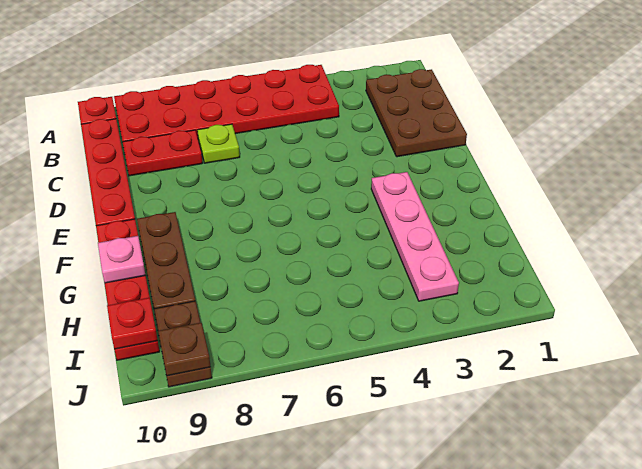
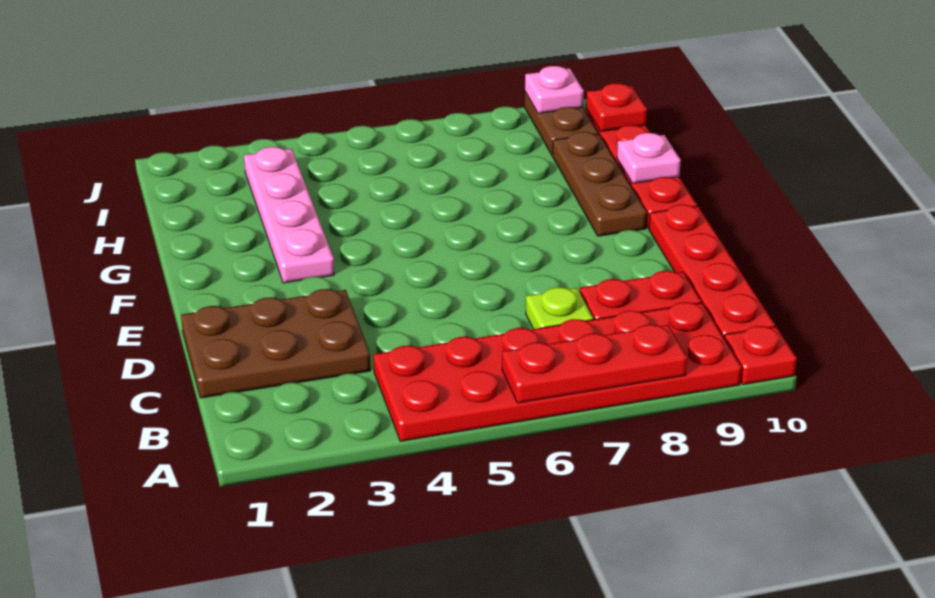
none -> red plate A6:A8 level 2
brown plate B1:D2 level 1 -> brown plate C1:D3 level 1
brown plate J9 level 2 -> pink plate J9 level 2

